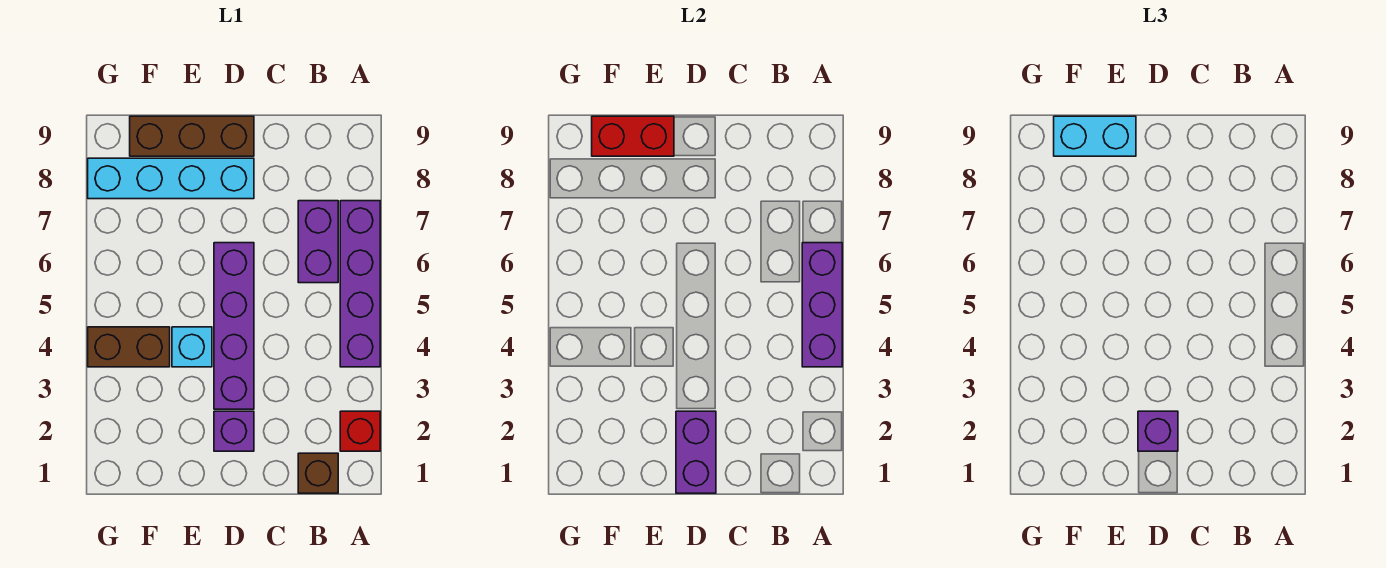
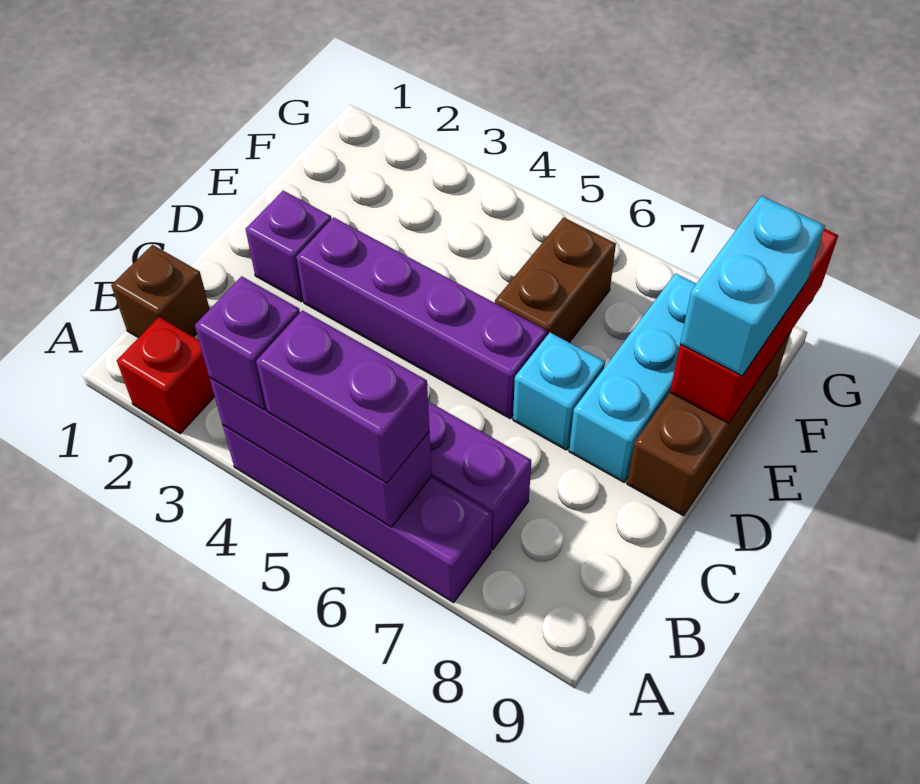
purple brick D1:D2 level 2 -> purple brick A5:A6 level 3
purple brick D2 level 3 -> purple brick A4 level 3
cyan brick D8:G8 level 1 -> cyan brick D8:F8 level 1
cyan brick E4 level 1 -> cyan brick D7 level 1
red brick E9:F9 level 2 -> red brick E9:G9 level 2
brown brick F4:G4 level 1 -> brown brick E6:F6 level 1

